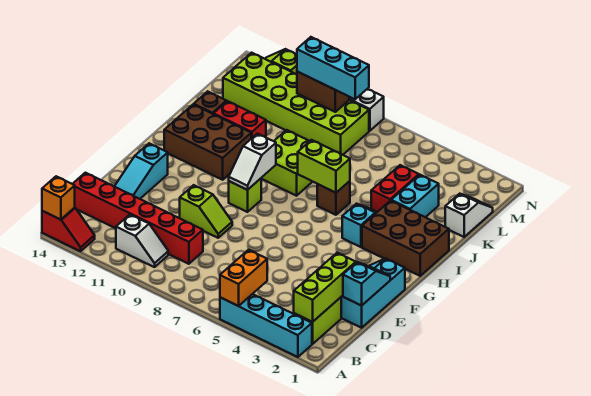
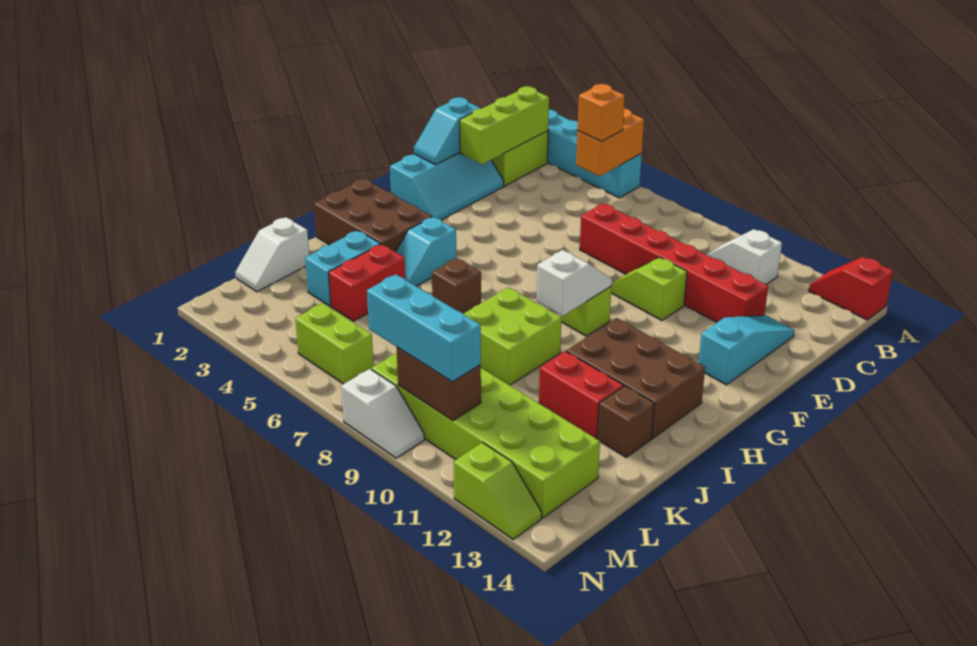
orange brick A14 level 2 -> orange brick B5 level 3
red brick C9:C14 level 1 -> red brick D7:D12 level 1
lime brick I6:I7 level 2 -> lime brick M5:M6 level 1

